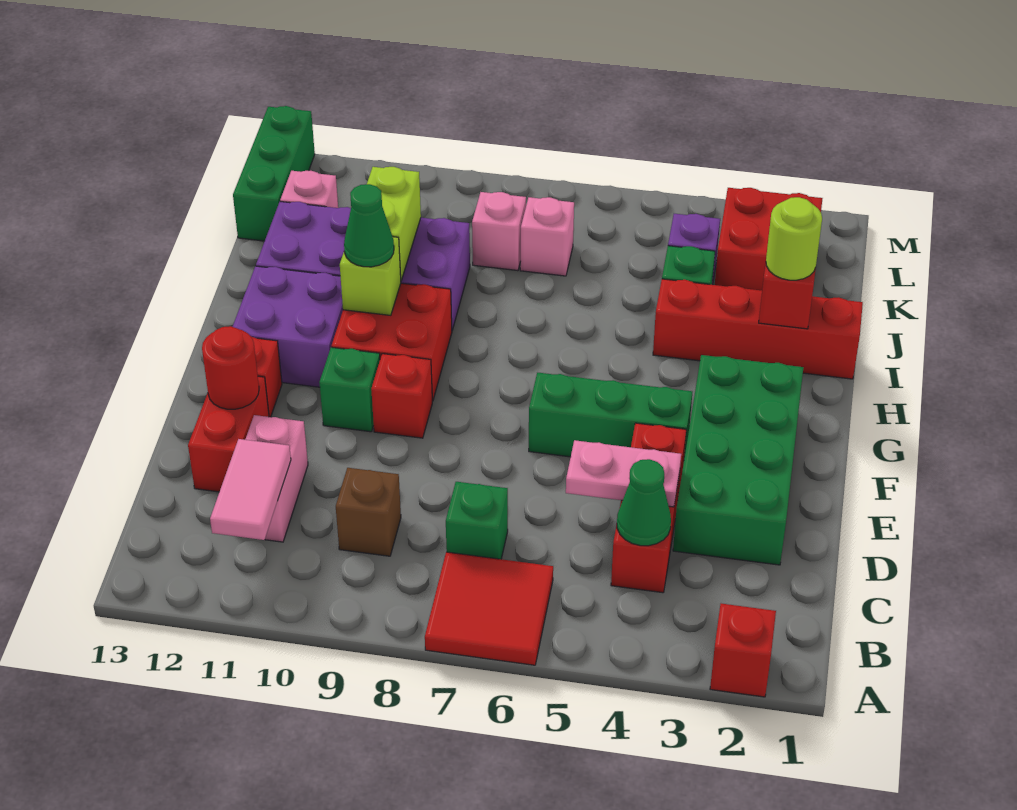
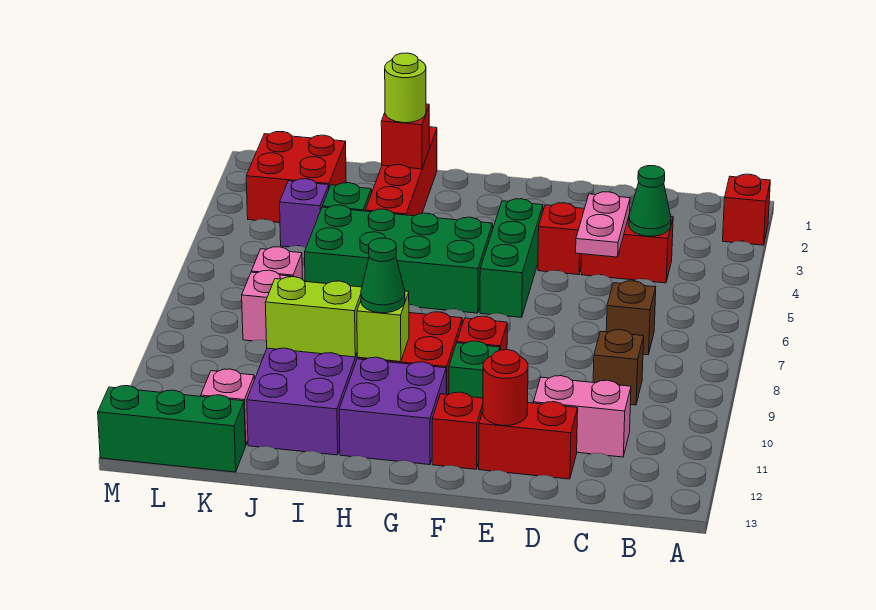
red tile A6:B7 level 1 -> none
pink tile B11:C11 level 2 -> none
green brick C7 level 1 -> brown brick C7 level 1
green brick D2:G3 level 1 -> green brick G5:J6 level 1

